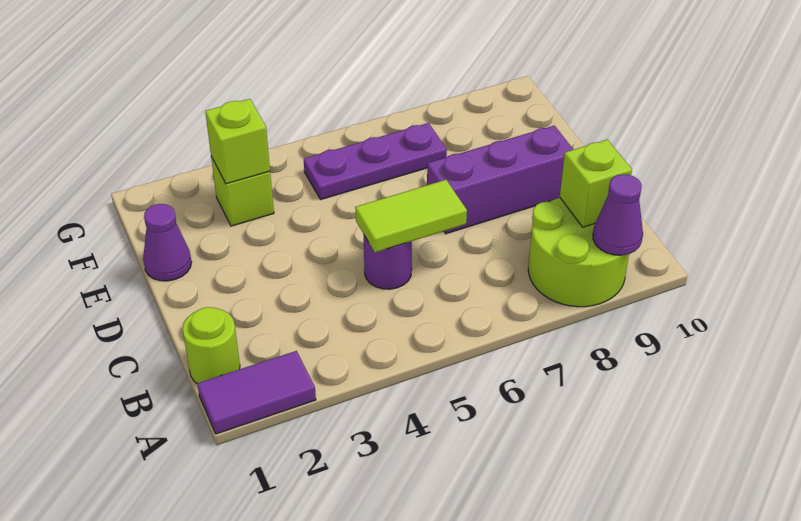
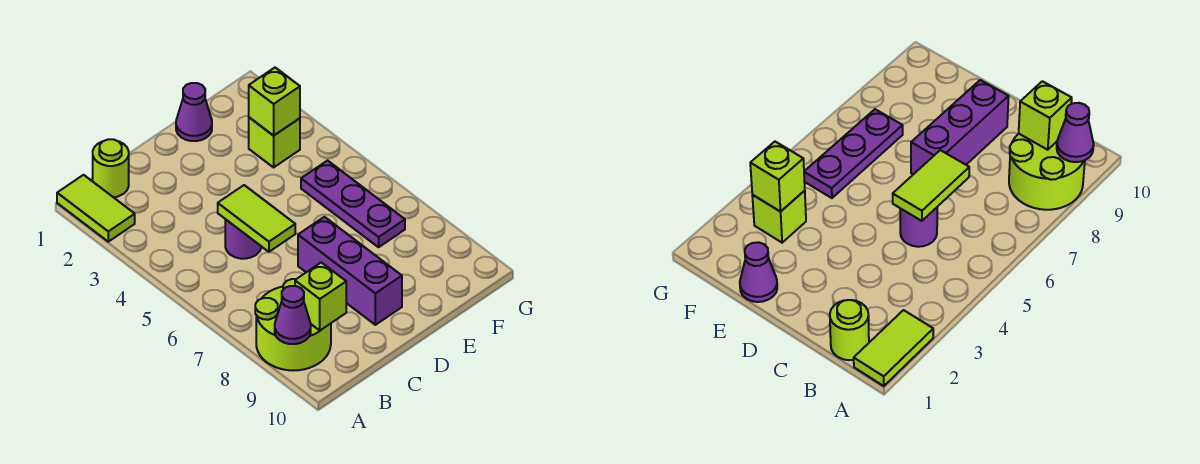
purple tile A1:A2 level 1 -> lime tile A1:A2 level 1

